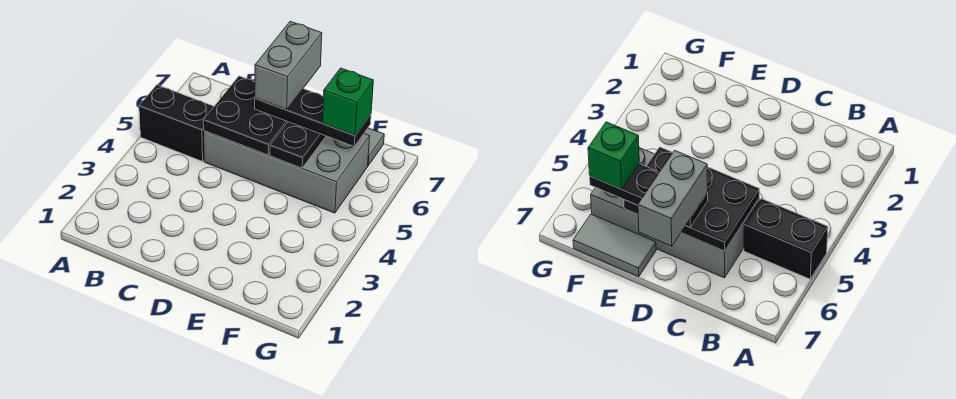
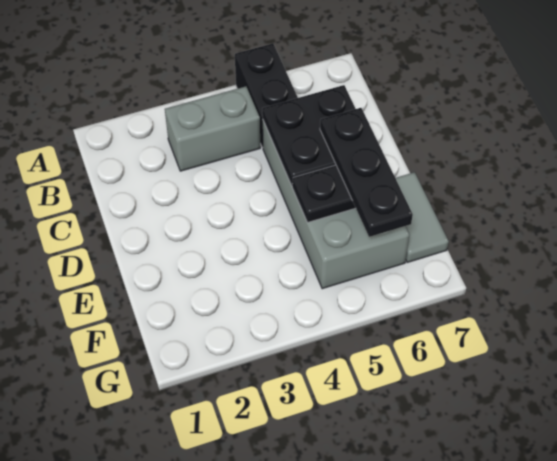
grey brick D6:D7 level 4 -> grey brick B3:B4 level 1
green brick F6 level 4 -> none

